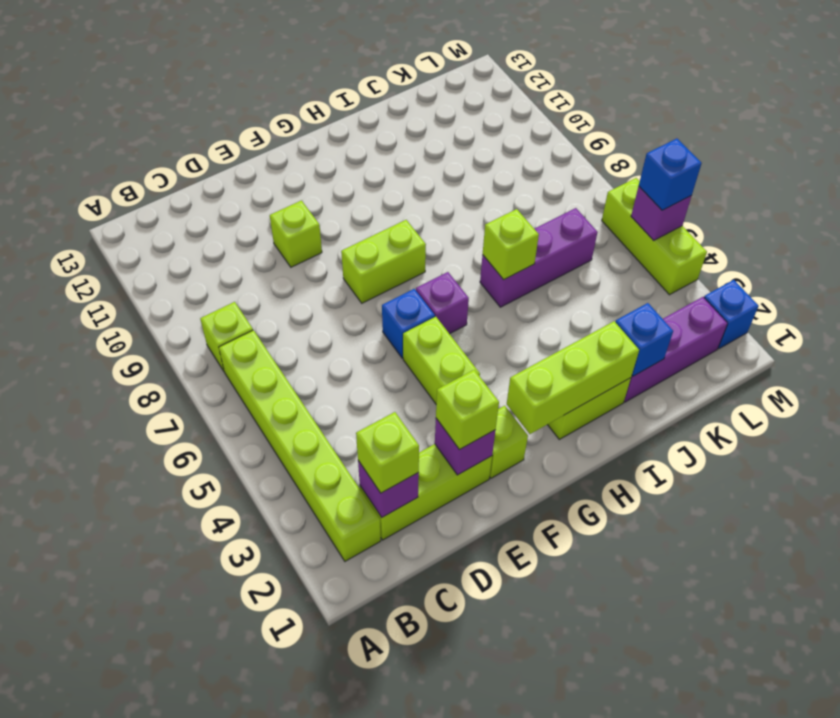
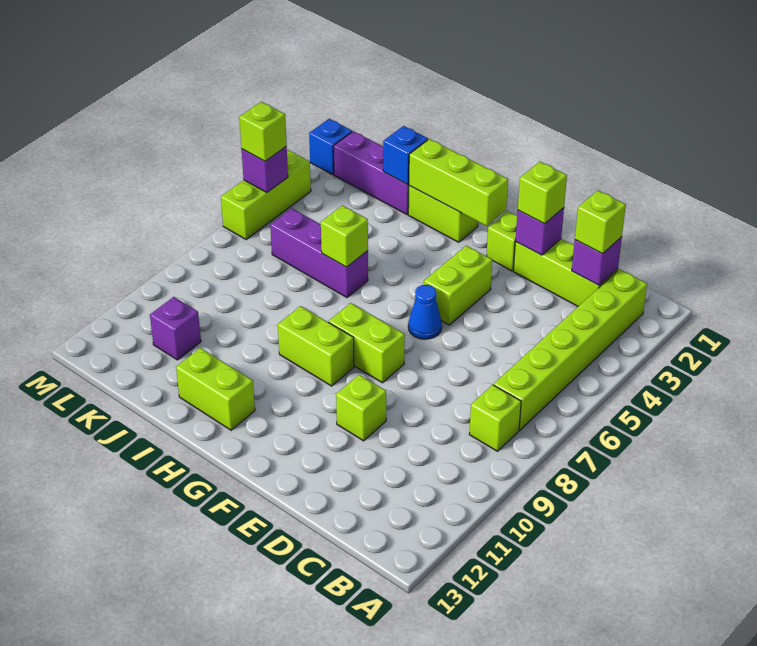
blue brick F6 level 1 -> blue cone F6 level 1
purple brick G6 level 1 -> purple brick K11 level 1
none -> lime brick G9:H9 level 1
none -> lime brick H12:I12 level 1
blue brick M5 level 3 -> lime brick M5 level 3

